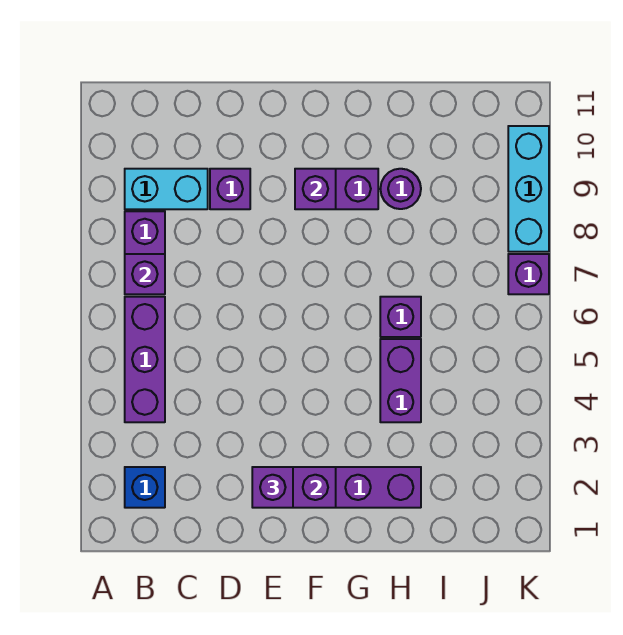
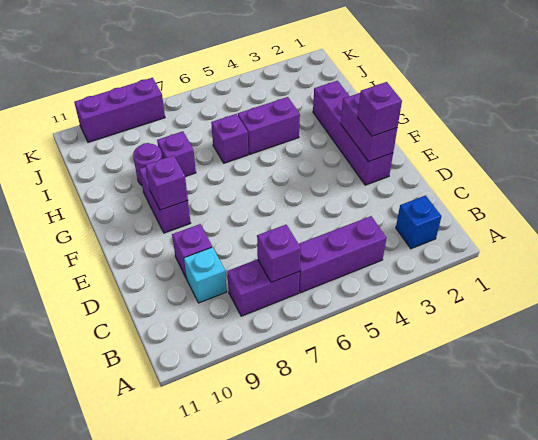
cyan brick B9:C9 level 1 -> cyan brick C9 level 1
purple brick K7 level 1 -> purple brick H8 level 1
cyan brick K8:K10 level 1 -> purple brick K8:K10 level 1

